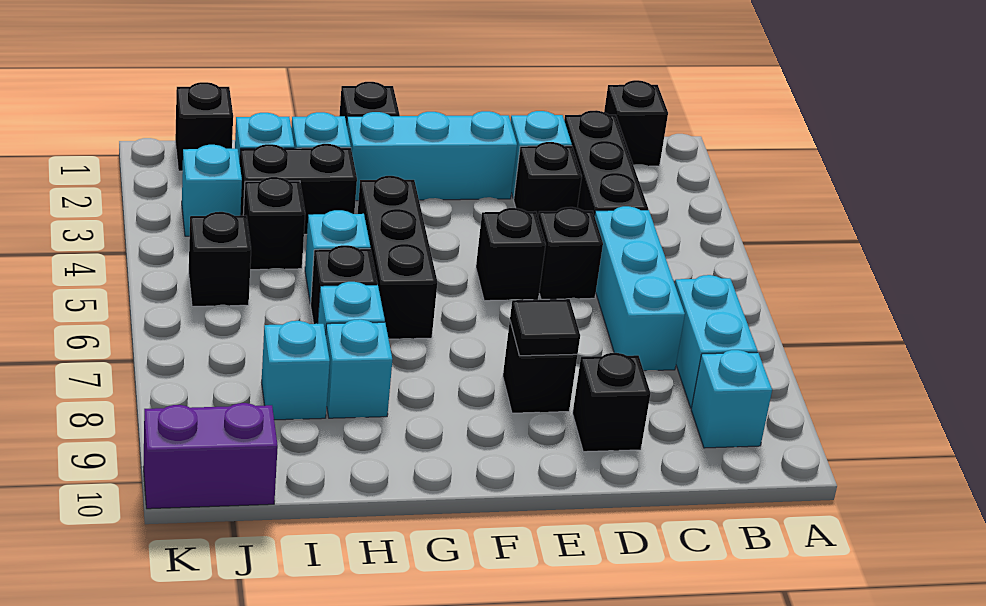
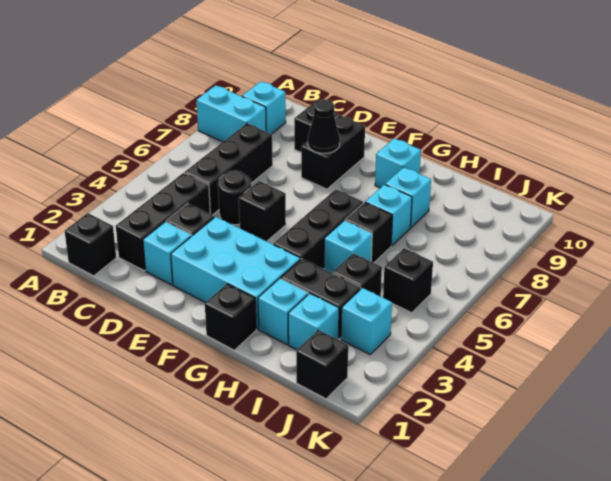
cyan brick B7:B8 level 1 -> cyan brick A8:B8 level 1
cyan brick C5:C7 level 1 -> black brick C5:C7 level 1
black brick D5 level 1 -> black round brick D5 level 1
cyan brick E2:G2 level 1 -> cyan brick E2:G3 level 1
black brick E8 level 1 -> black brick E8:E9 level 1
black tile E8 level 2 -> black cone E8 level 2
cyan brick I8 level 1 -> cyan brick G9 level 1
purple brick J10:K10 level 1 -> none

